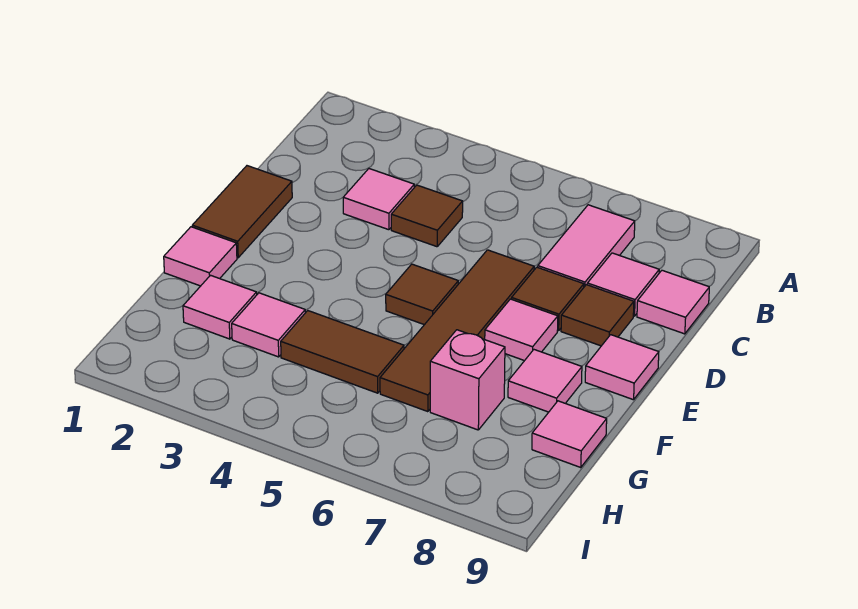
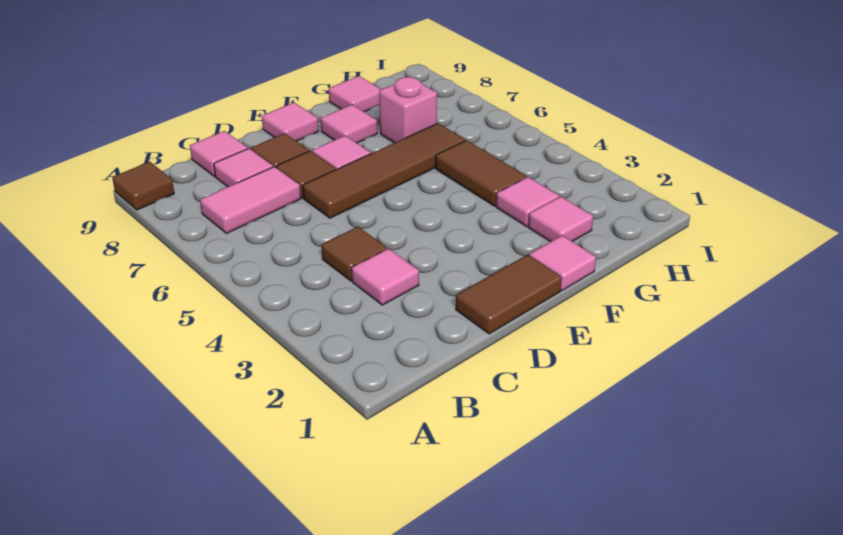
brown tile E5 level 1 -> brown tile A9 level 1

